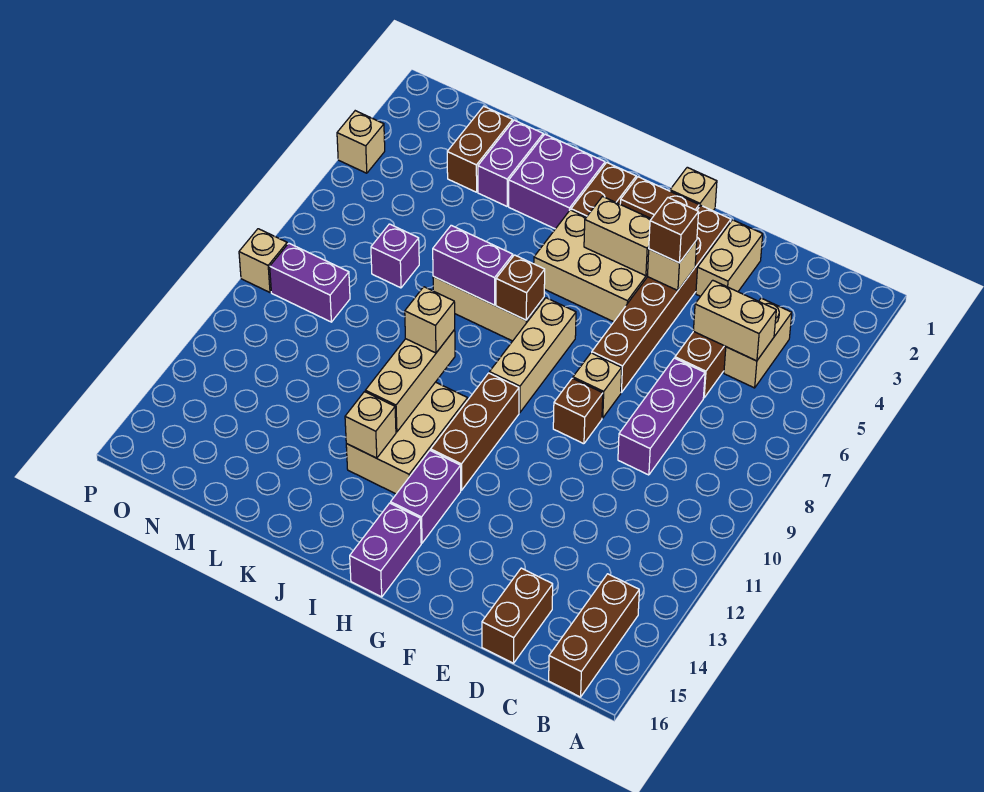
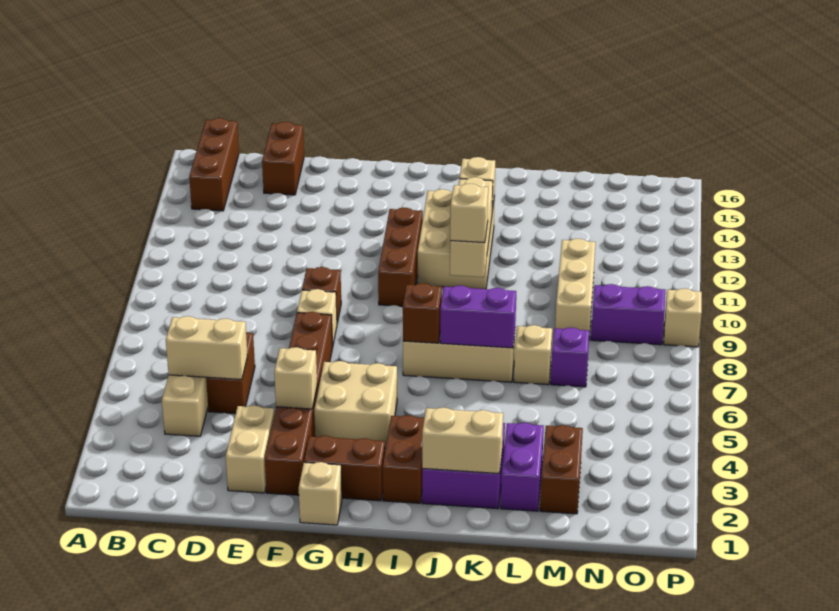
purple brick D7:D9 level 1 -> none
brown brick F4 level 3 -> none
tan brick G4:I5 level 1 -> tan brick G4:H5 level 1
tan brick G4:H4 level 2 -> tan brick J2:K2 level 2
tan brick H7:H9 level 1 -> tan brick M9:M11 level 1
purple brick H13:H14 level 1 -> none
purple brick H15:H16 level 1 -> none
tan brick P4 level 1 -> tan brick L7 level 1

